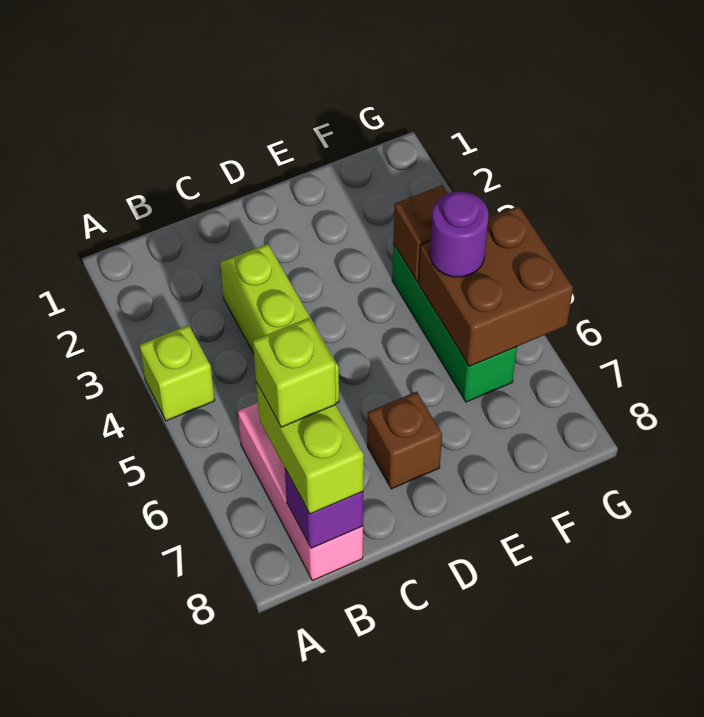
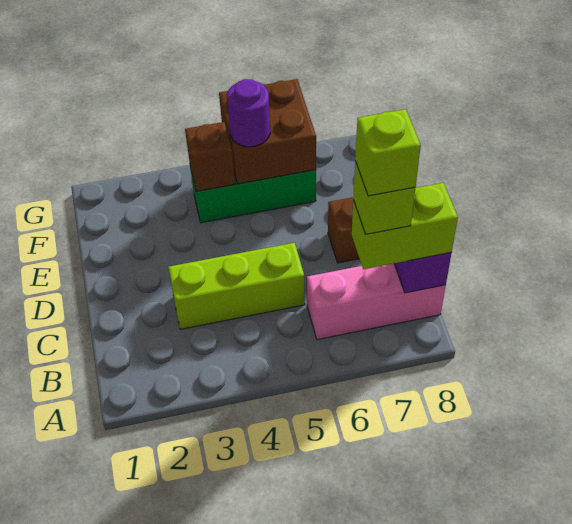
lime brick A4 level 1 -> lime brick B7 level 5

